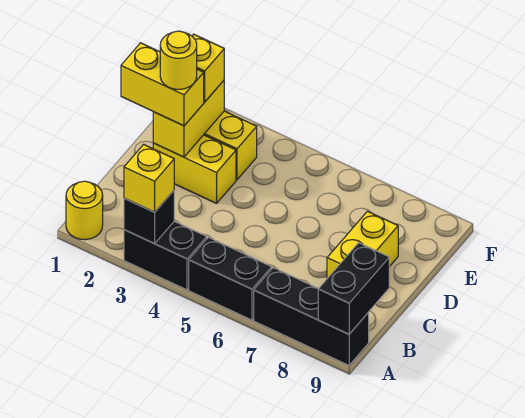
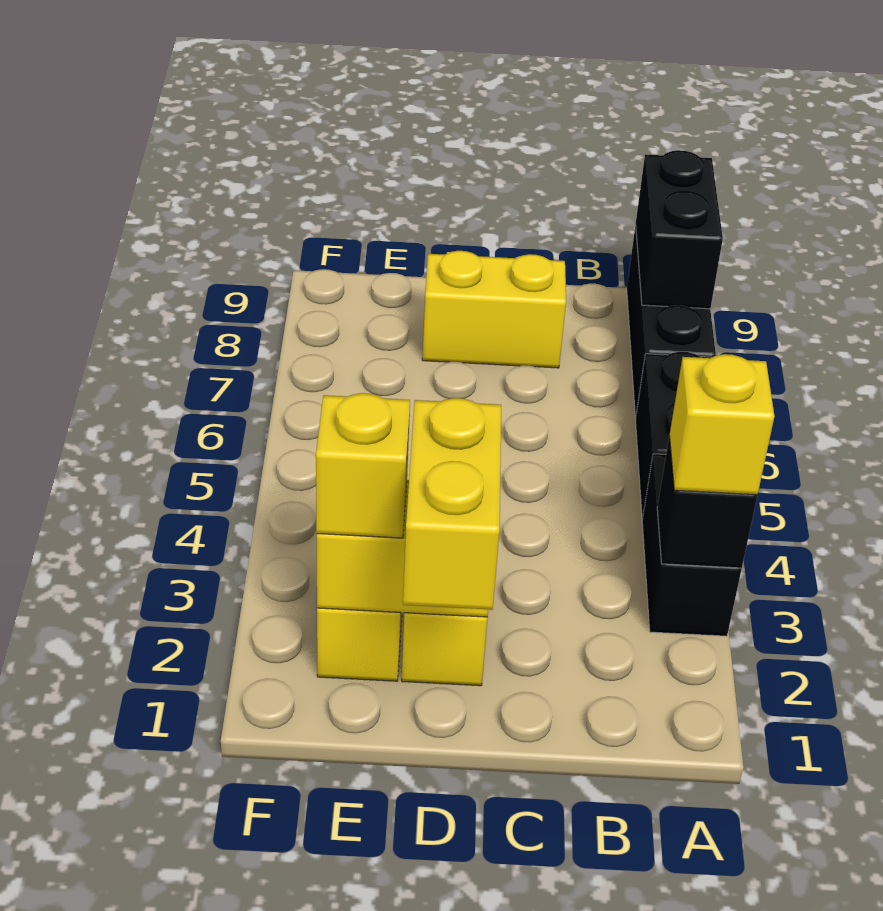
yellow round brick A1 level 1 -> none
black brick A9:B9 level 2 -> black brick A8:A9 level 2
yellow round brick D2 level 4 -> none

